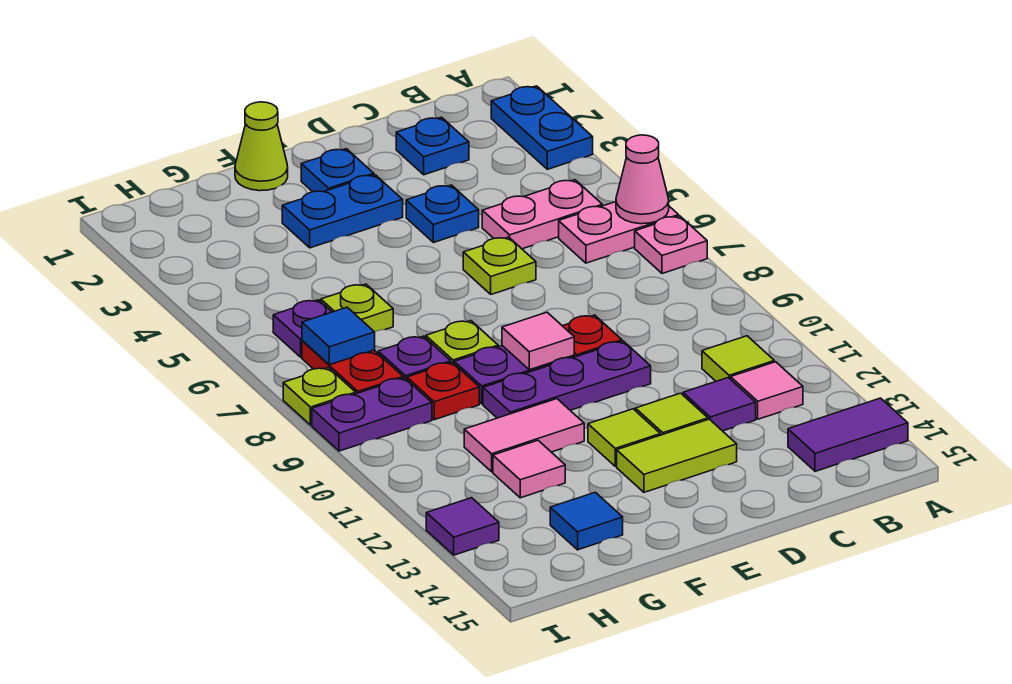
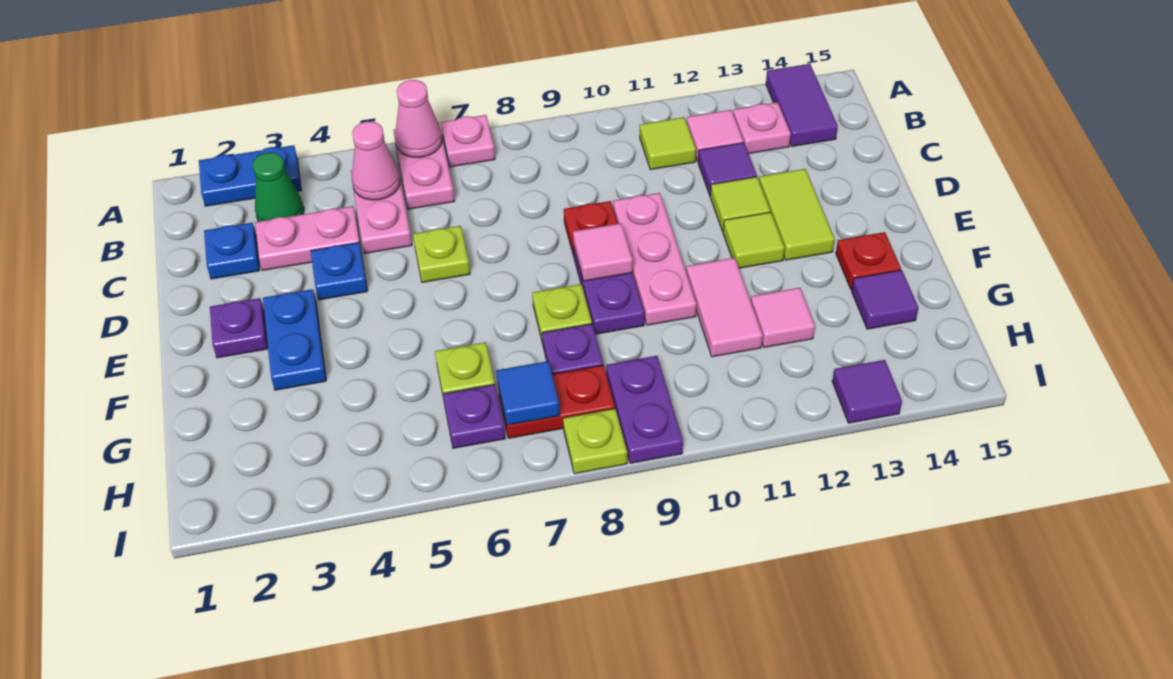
none -> green cone B3 level 1
none -> pink cone B5 level 2
none -> pink plate B13 level 1
none -> pink plate C3:C4 level 1
purple plate D10:F10 level 1 -> pink plate D10:F10 level 1
blue plate E2 level 1 -> purple plate E2 level 1
lime cone F1 level 1 -> none
red plate G9 level 1 -> red plate F14 level 1
blue tile G14 level 1 -> purple tile G14 level 1

